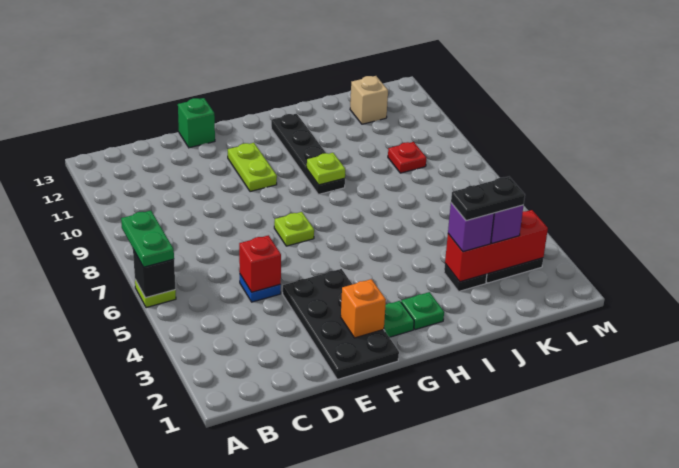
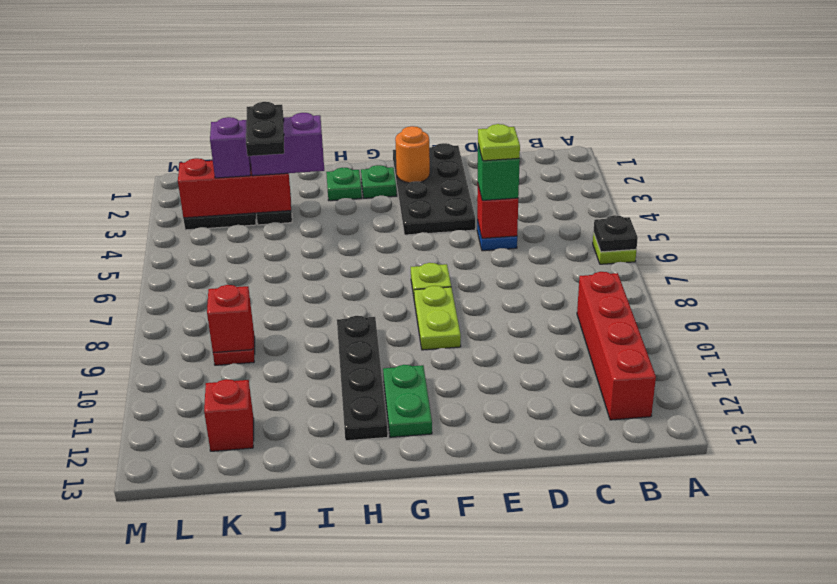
black brick A6 level 2 -> black plate A6 level 2
green plate A6:A7 level 3 -> green plate G11:G12 level 1
none -> red brick B9:B12 level 1
green brick E13 level 1 -> green brick D5 level 3
orange brick F2 level 2 -> orange round brick F2 level 2
lime plate F10:F11 level 1 -> lime plate F8:F9 level 1
lime plate H9 level 2 -> lime plate D5 level 4
purple brick J3 level 3 -> purple brick I3:J3 level 3
black plate J3:K3 level 4 -> black plate J3:J4 level 4
none -> red brick K9 level 2
tan brick K12 level 1 -> red brick K12 level 1

